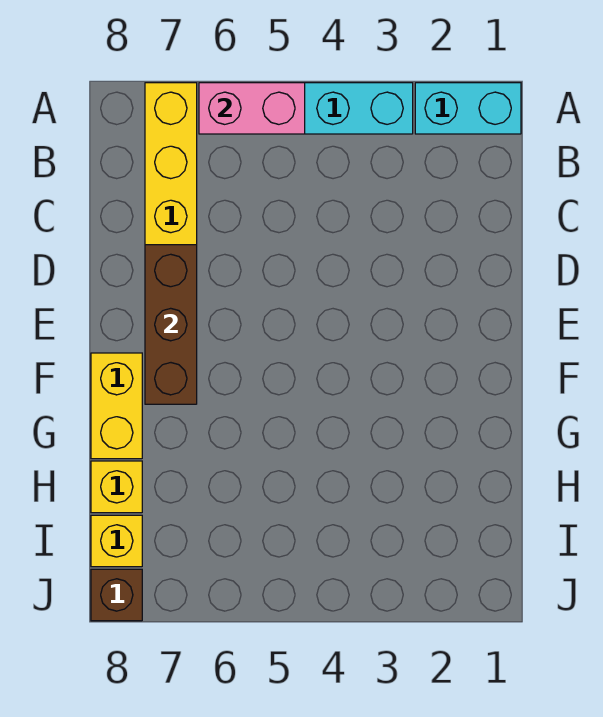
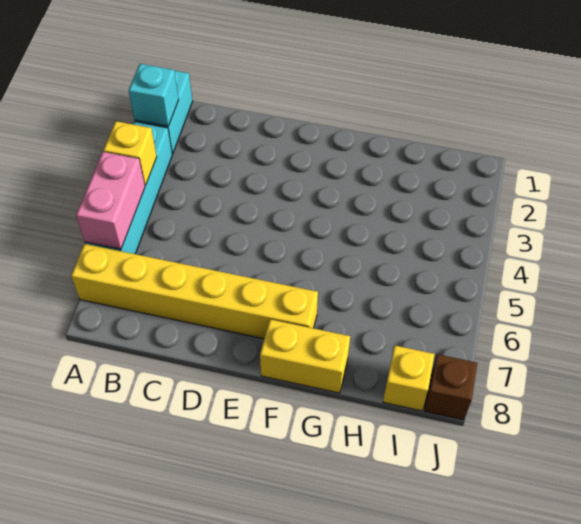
none -> cyan brick A2 level 2
brown brick D7:F7 level 2 -> none
yellow brick H8 level 1 -> yellow brick A4 level 2

